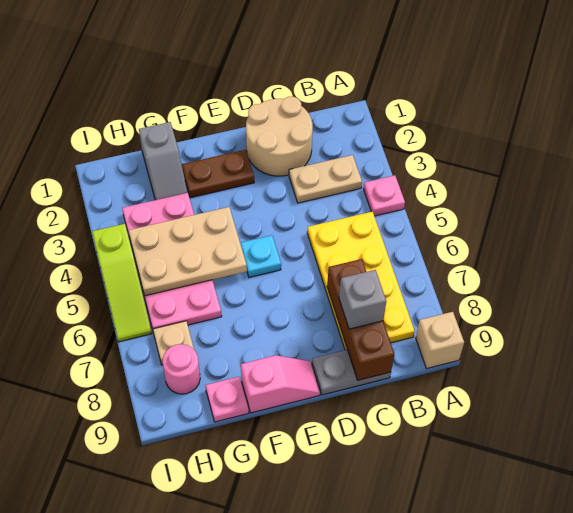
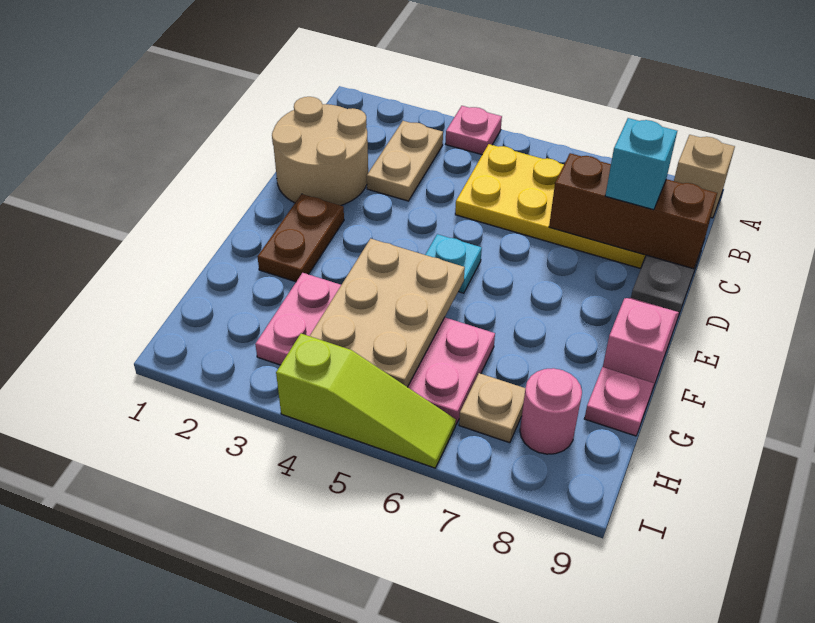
grey brick C8 level 3 -> cyan brick C8 level 3
grey slope G1:G2 level 1 top 1 -> none

